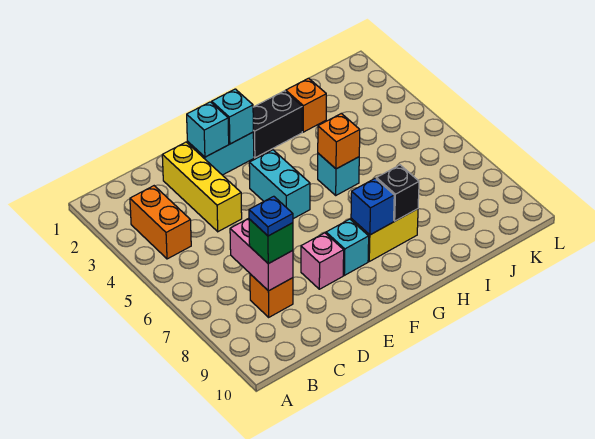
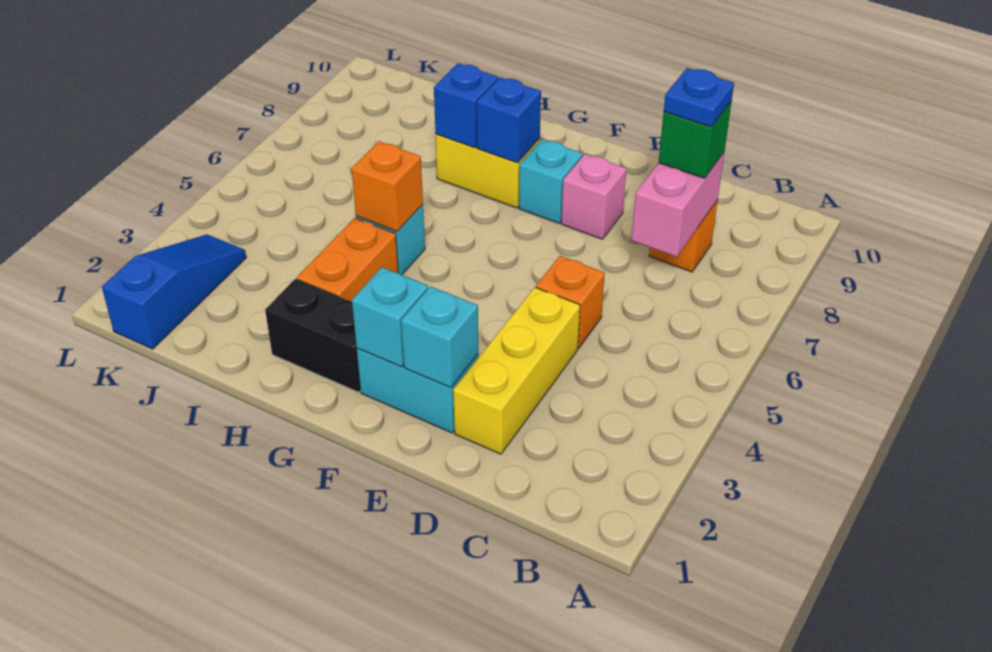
orange brick B3:B4 level 1 -> orange brick H3:H4 level 1
cyan brick F4:F5 level 1 -> none
black brick H8 level 2 -> blue brick H8 level 2
orange brick I2 level 1 -> orange brick D5 level 1
none -> blue slope K1:K3 level 1 top 1

